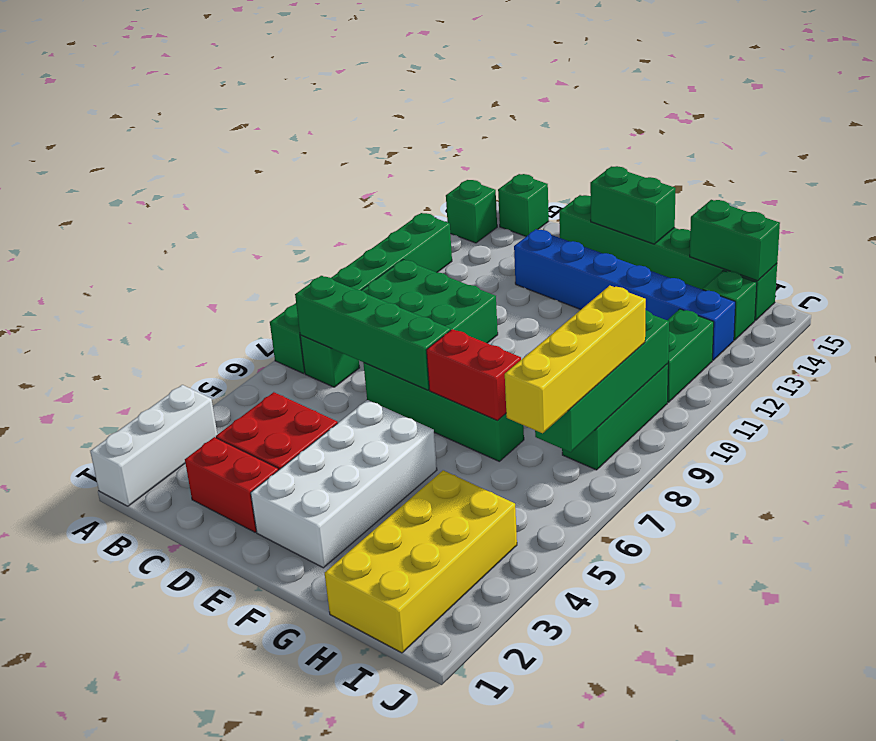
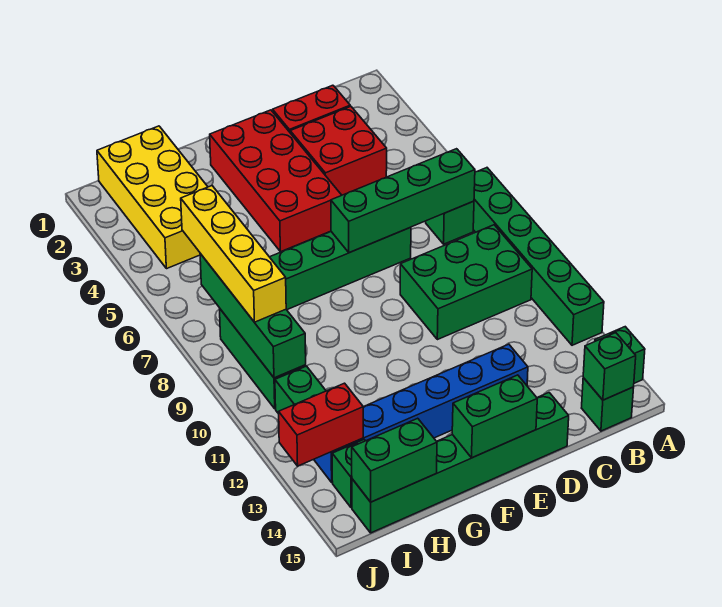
white brick A1:A3 level 1 -> none
none -> green brick B15 level 2
white brick E2:F5 level 1 -> red brick E2:F5 level 1
red brick F7:G7 level 2 -> red brick I13:J13 level 2

